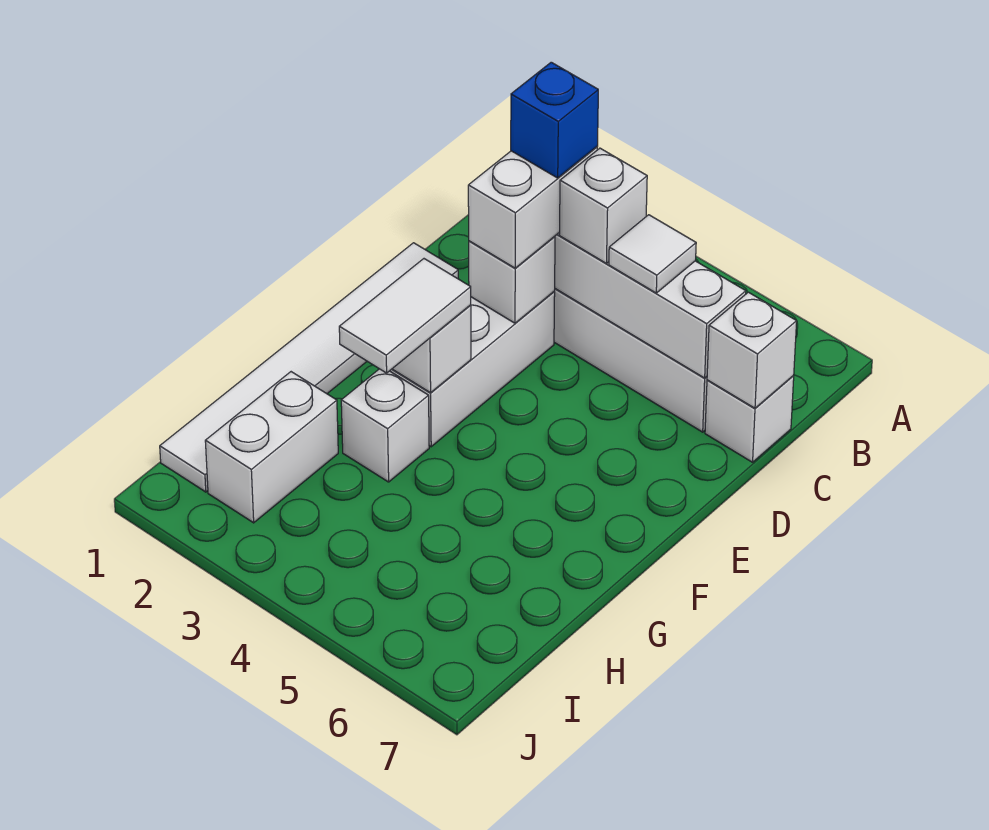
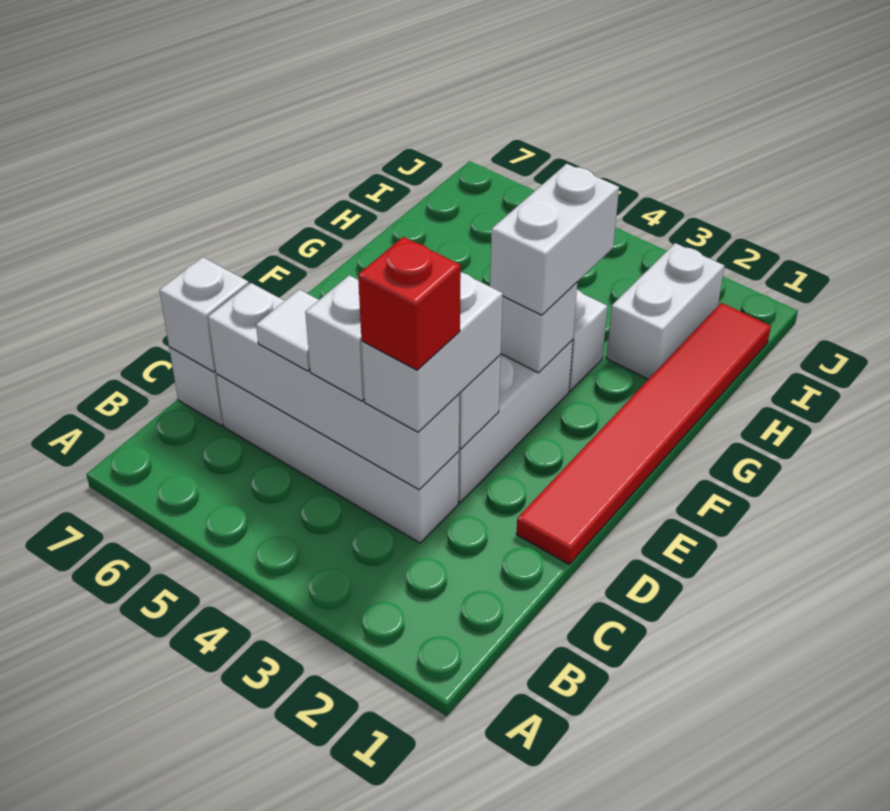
blue brick C3 level 4 -> red brick C3 level 4
white tile D1:I1 level 1 -> red tile D1:I1 level 1
white tile F3:G3 level 3 -> white brick F3:G3 level 3

